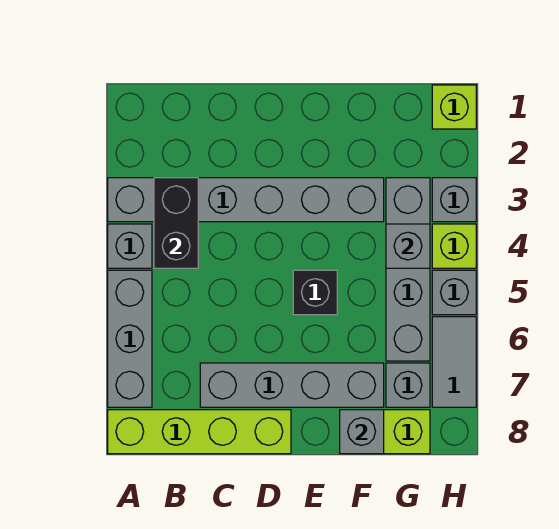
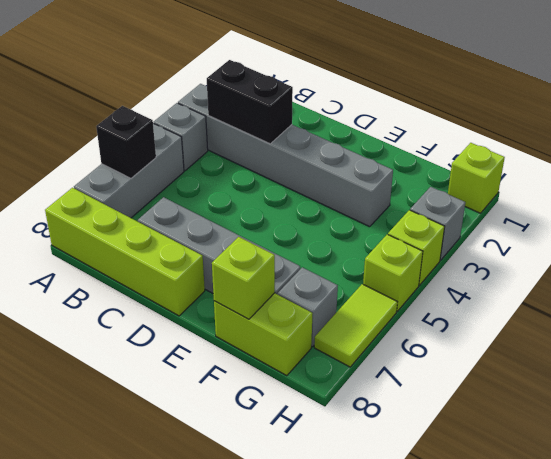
black brick B3:B4 level 2 -> black brick B3:C3 level 2
black brick E5 level 1 -> black brick A6 level 2
grey brick F8 level 2 -> lime brick F8 level 2
grey brick G3:G6 level 1 -> none
grey brick G4 level 2 -> none
grey brick H5 level 1 -> lime brick H5 level 1
grey tile H6:H7 level 1 -> lime tile H6:H7 level 1

